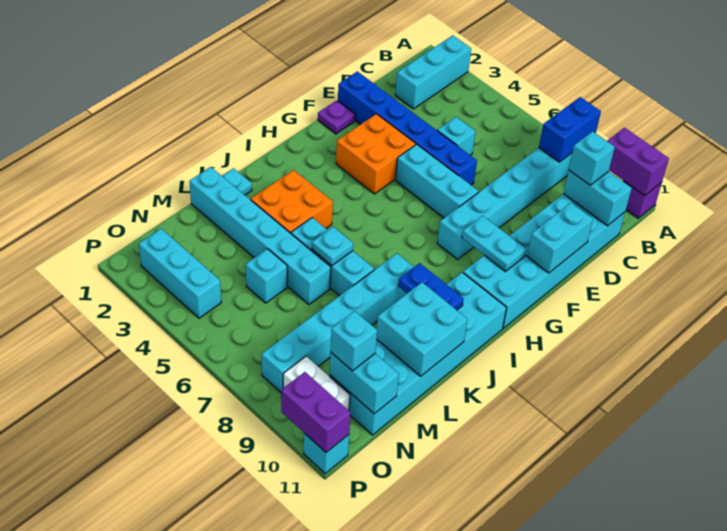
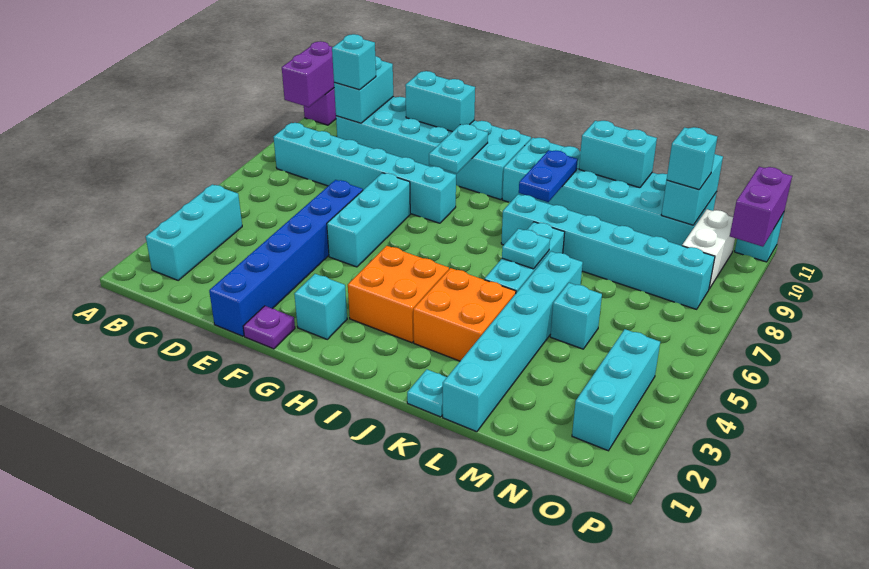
cyan brick A2:C2 level 1 -> cyan brick B2:B4 level 1
blue brick A8:B8 level 2 -> none
cyan brick D5 level 1 -> cyan brick G2 level 1
orange brick F3:G4 level 1 -> orange brick H3:I4 level 1
cyan brick K10:L11 level 2 -> cyan brick K11:L11 level 2

